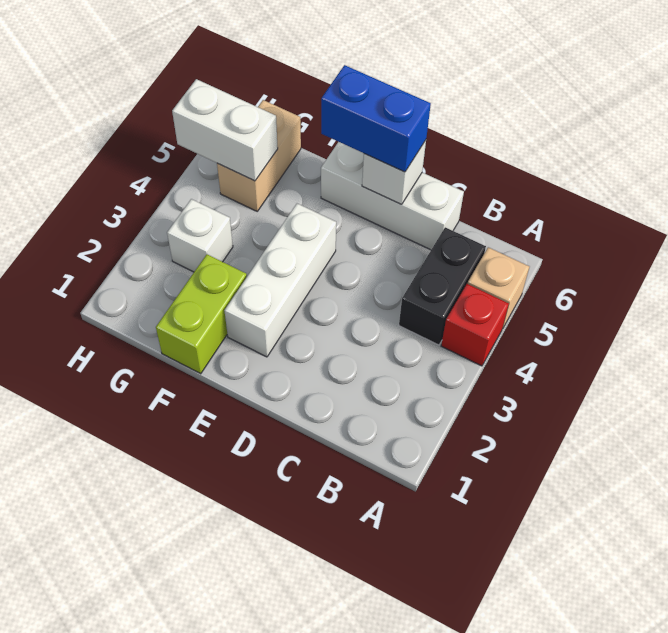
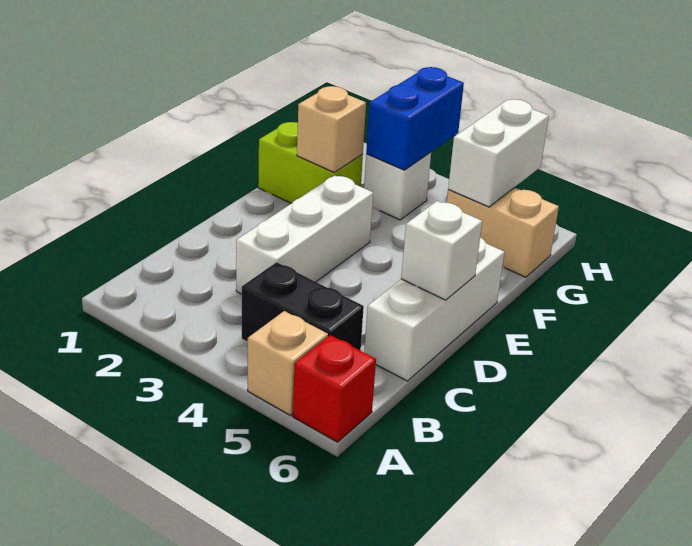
red brick A4 level 1 -> red brick A6 level 1
blue brick D6:E6 level 3 -> blue brick G3:H3 level 2
white brick E2:E4 level 1 -> white brick C3:E3 level 1
none -> tan brick F2 level 2

